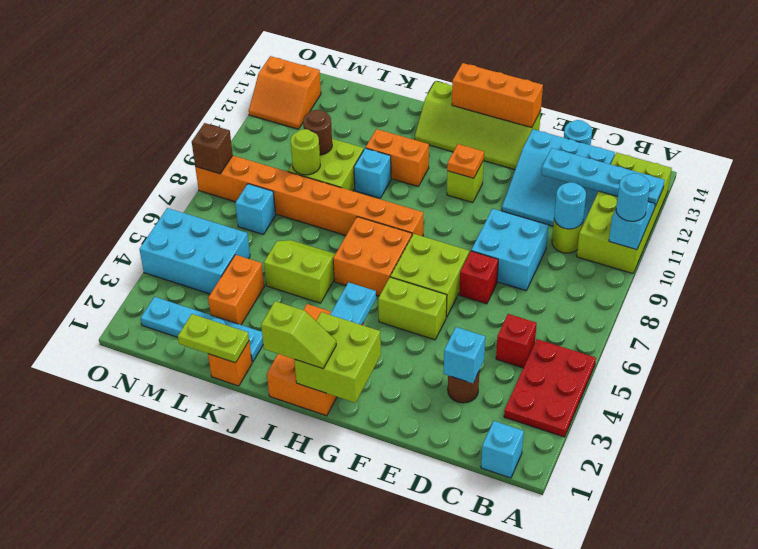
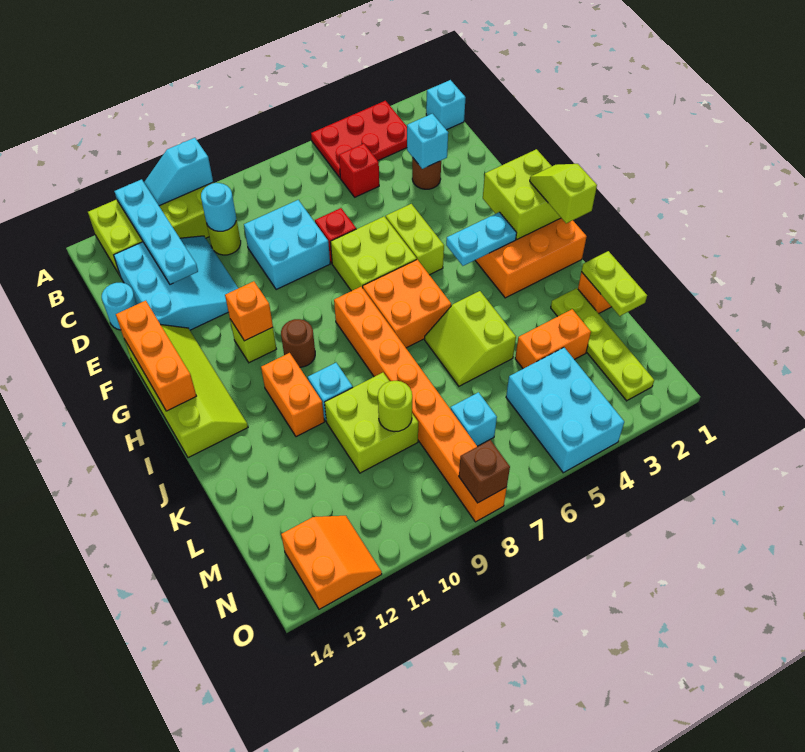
cyan round brick A10 level 3 -> none
orange plate G11 level 2 -> orange brick G11 level 2
cyan plate K2:N2 level 1 -> lime plate K2:N2 level 1
brown round brick L10 level 2 -> brown round brick H10 level 1

